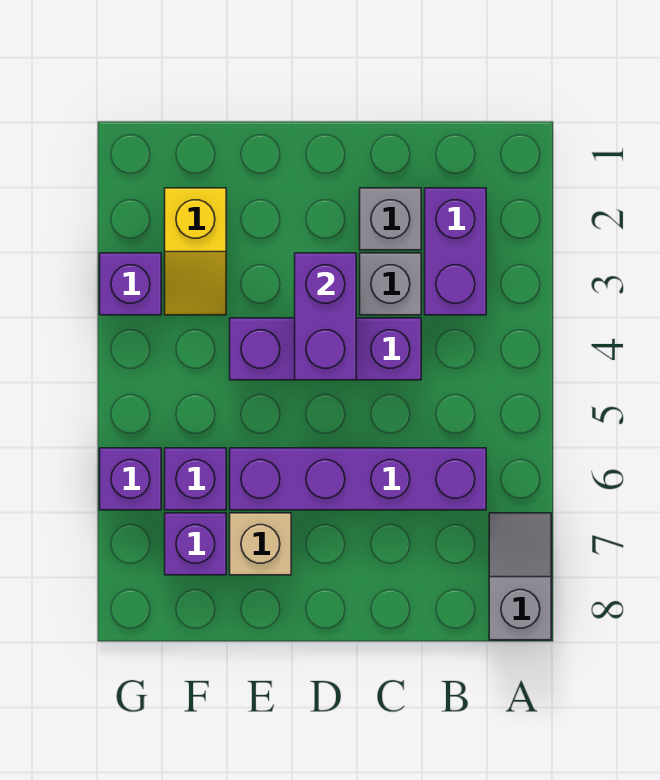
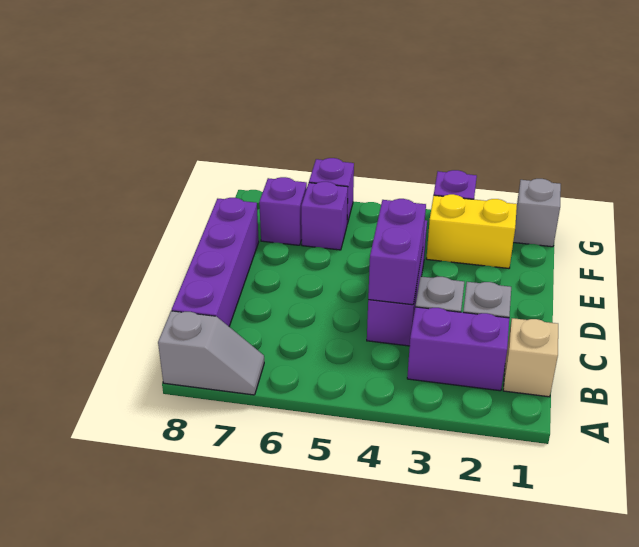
purple brick B6:E6 level 1 -> purple brick B8:E8 level 1
purple brick D3:D4 level 2 -> purple brick C4:D4 level 2
tan brick E7 level 1 -> tan brick B1 level 1
yellow slope F2:F3 level 1 top 2 -> yellow brick F2:F3 level 1
none -> grey brick G1 level 1

